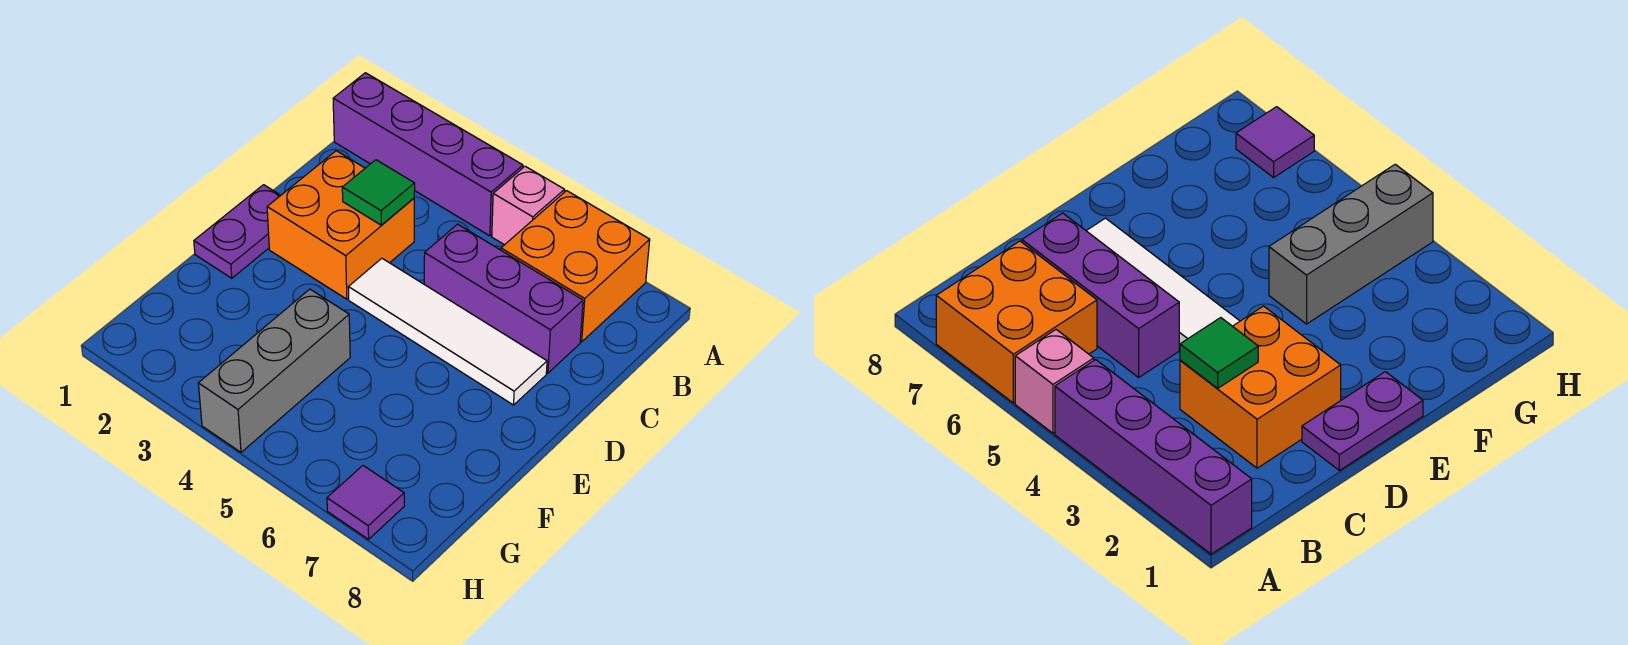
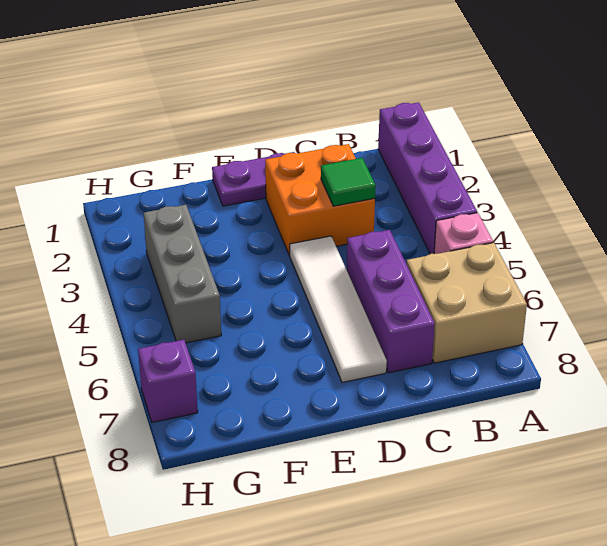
orange brick A6:B7 level 1 -> tan brick A6:B7 level 1
grey brick F4:H4 level 1 -> grey brick G3:G5 level 1
purple tile H7 level 1 -> purple brick H7 level 1

